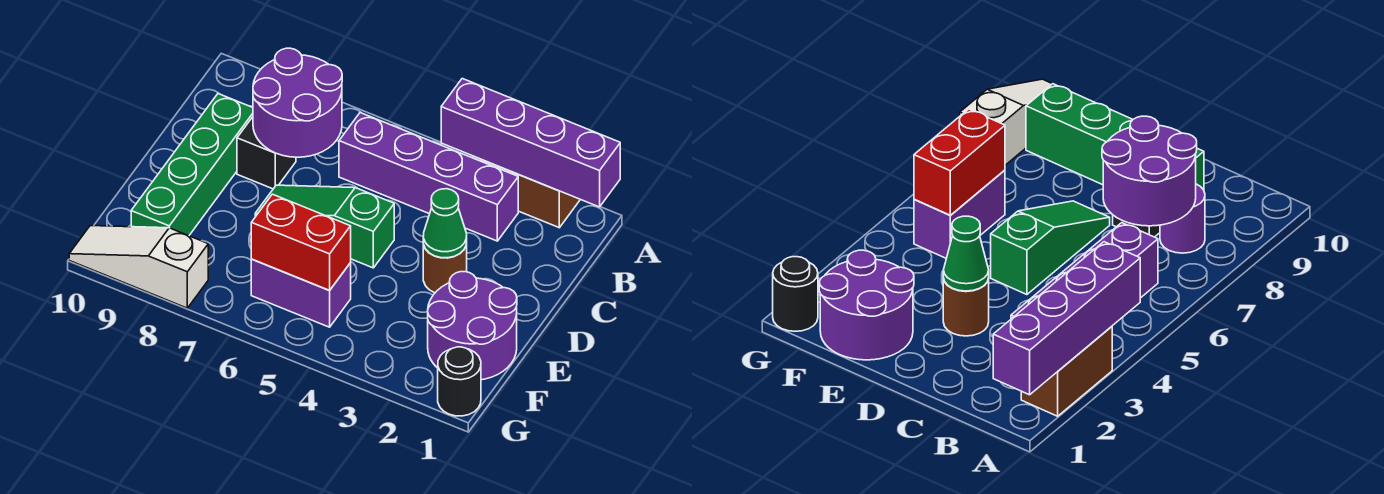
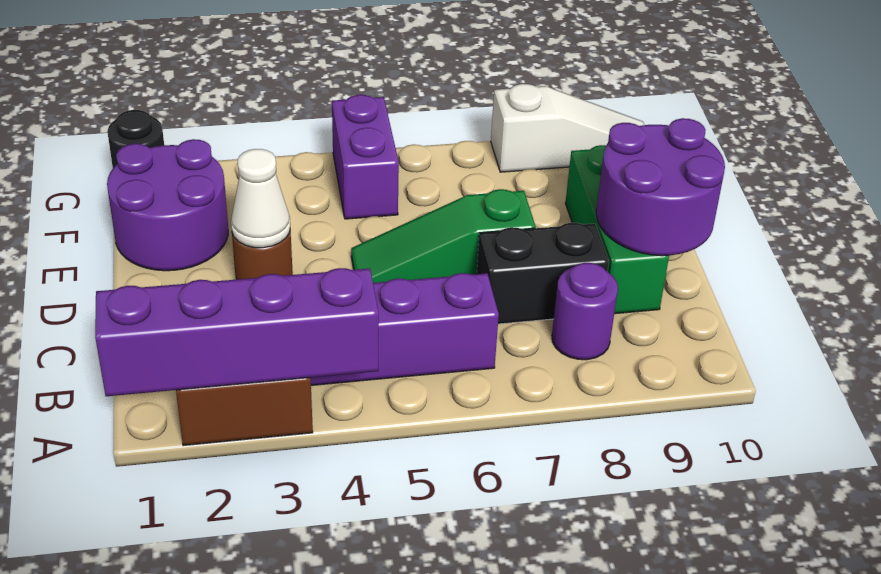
purple round brick B7:C8 level 2 -> purple round brick C9:D10 level 2
black brick C8 level 1 -> black brick C7:C8 level 1
green brick C9:F9 level 1 -> green brick C9:E9 level 1
green cone D3 level 2 -> white cone D3 level 2
green slope D5:D7 level 1 top 5 -> green slope D5:D7 level 1 top 7
purple brick F5:F6 level 1 -> purple brick F5:G5 level 1
red brick F5:F6 level 2 -> none

